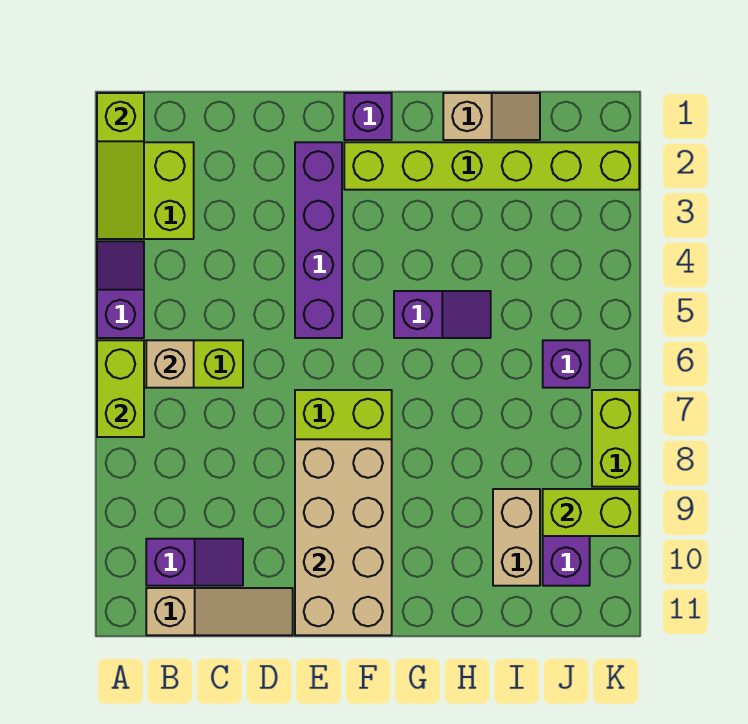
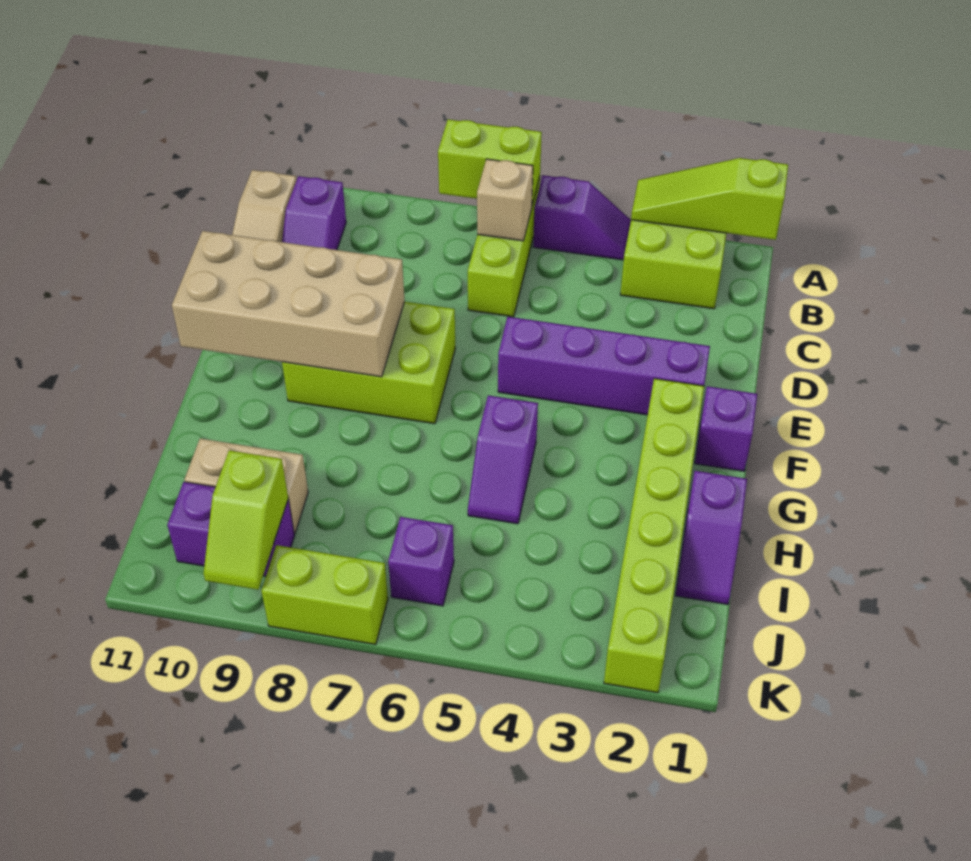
tan slope H1:I1 level 1 top H -> purple slope H1:I1 level 1 top H
lime brick J9:K9 level 2 -> lime slope J9:K9 level 2 top J

